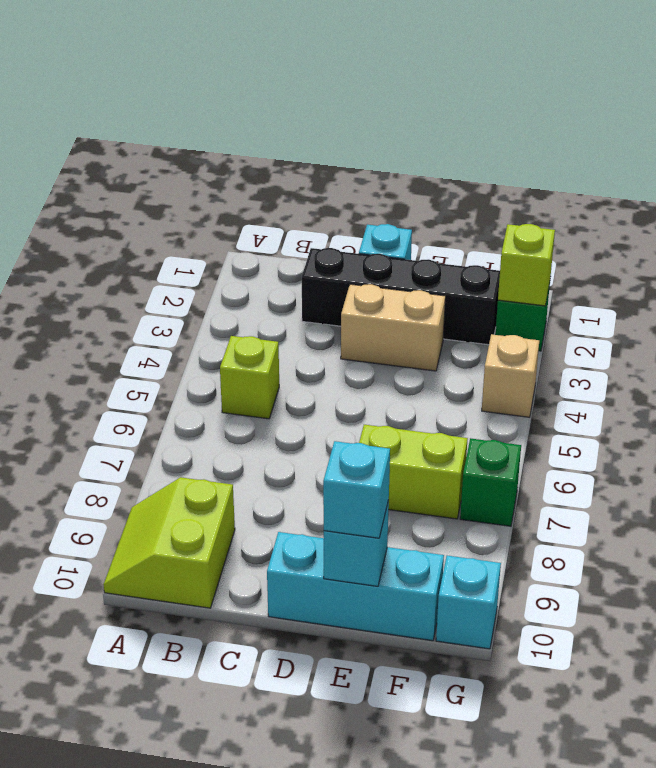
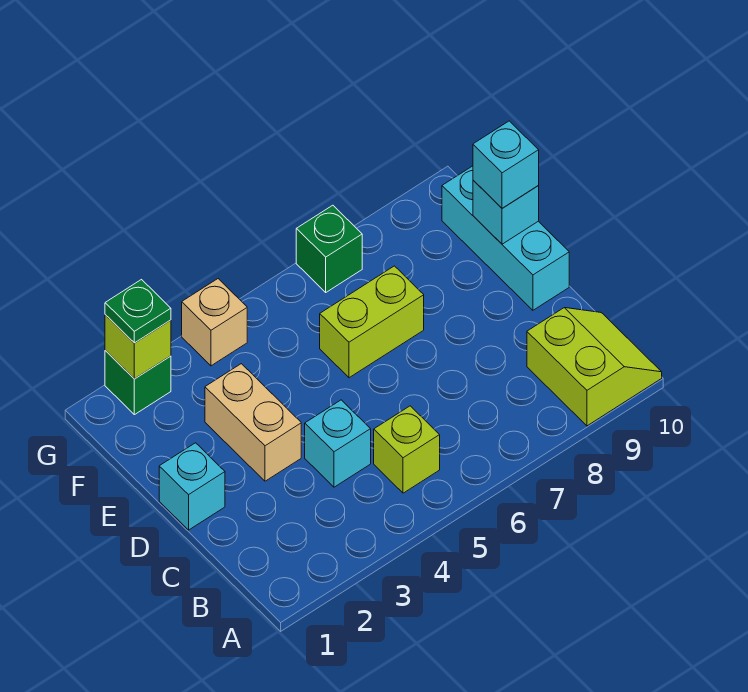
lime slope A9:B10 level 1 top B -> lime slope A9:B10 level 1 top 9
black brick C2:F2 level 1 -> none
lime brick E7:F7 level 1 -> lime brick E6:E7 level 1
none -> green plate G2 level 3
cyan brick G10 level 1 -> cyan brick C4 level 1

